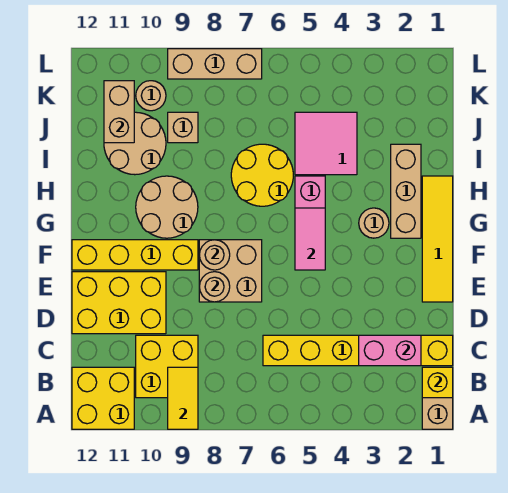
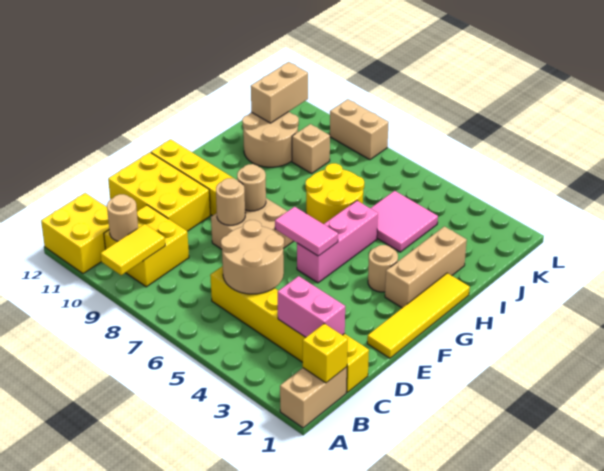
pink tile F5:G5 level 2 -> pink tile F5:F6 level 2
tan round brick G9:H10 level 1 -> tan round brick C5:D6 level 2
tan round brick K10 level 1 -> tan round brick B10 level 2
tan brick L7:L9 level 1 -> tan brick L8:L9 level 1

